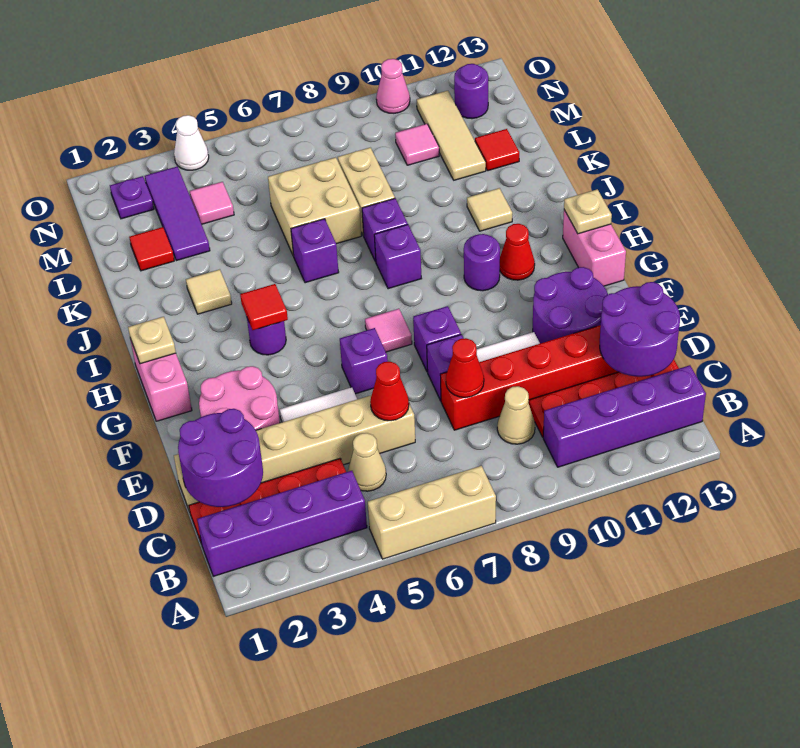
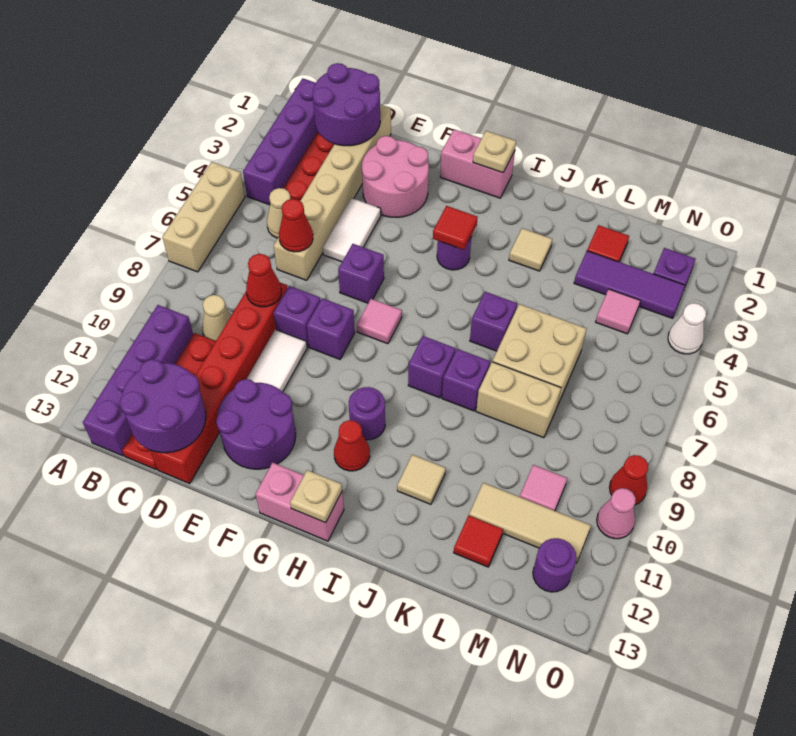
none -> red cone O9 level 1

